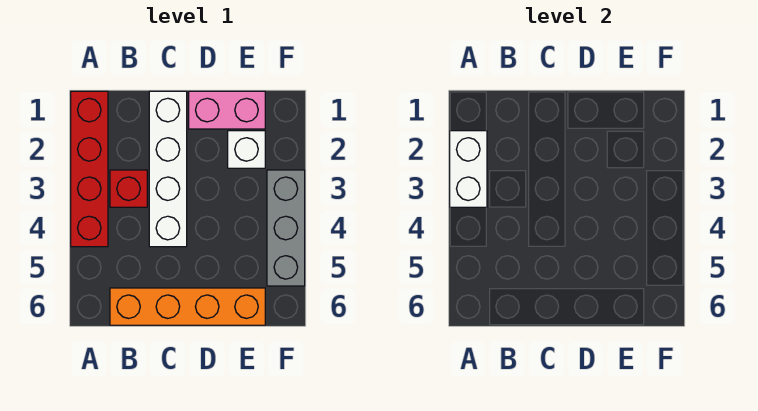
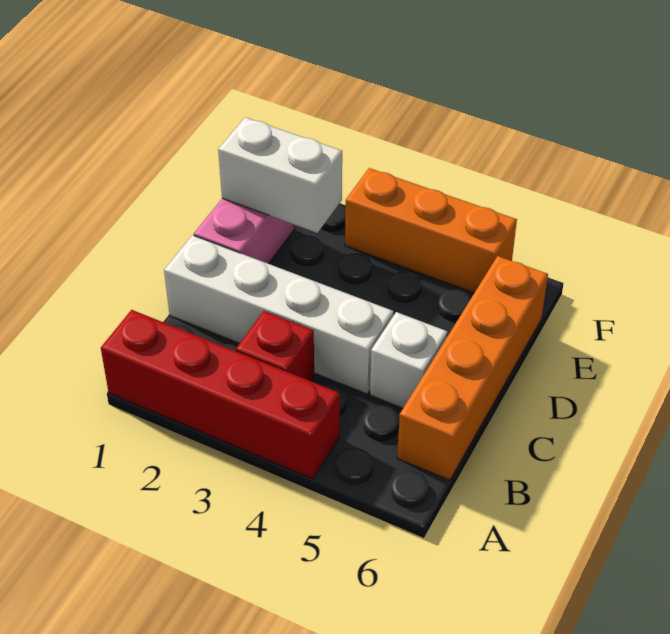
white brick A2:A3 level 2 -> white brick E1:E2 level 2
white brick E2 level 1 -> white brick C5 level 1
grey brick F3:F5 level 1 -> orange brick F3:F5 level 1

